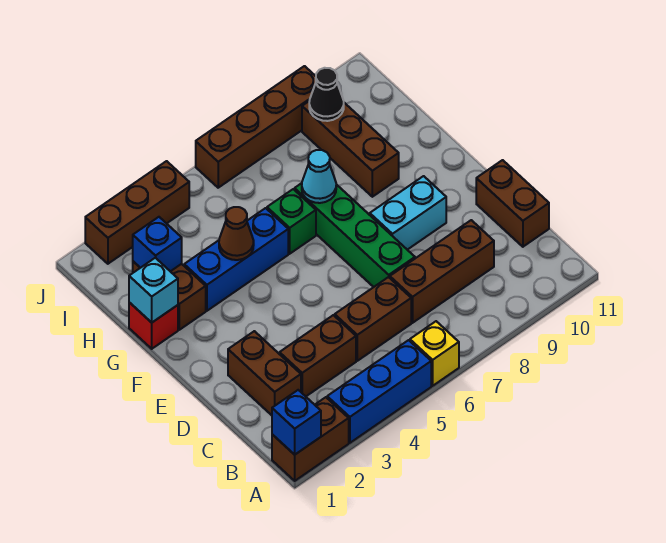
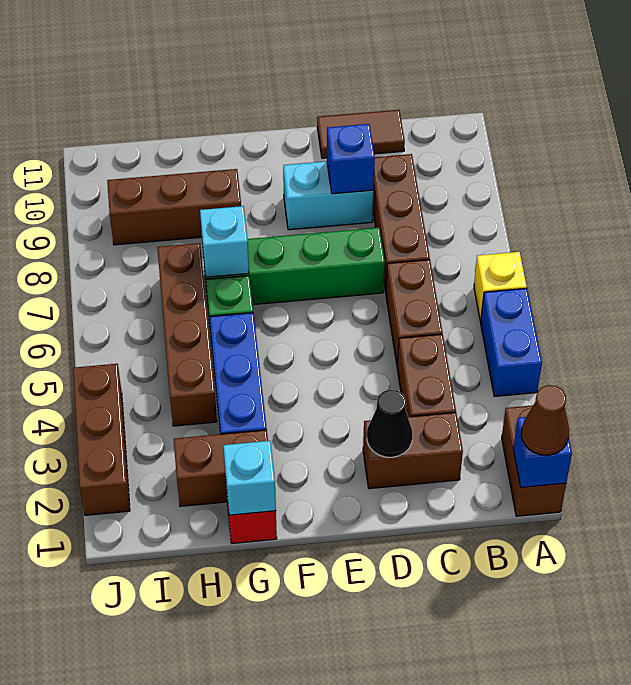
blue brick A3:A5 level 1 -> blue brick A4:A5 level 1
brown brick C11:D11 level 1 -> brown tile C11:D11 level 1
cyan brick E8:E9 level 1 -> cyan brick D9:E9 level 1
brown cone G4 level 2 -> brown cone A1 level 3
cyan cone G7 level 2 -> cyan brick G7 level 2
blue brick H2 level 2 -> blue brick D9 level 2
black cone I9 level 2 -> black cone D2 level 2
brown brick J6:J9 level 1 -> brown brick H4:H7 level 1

